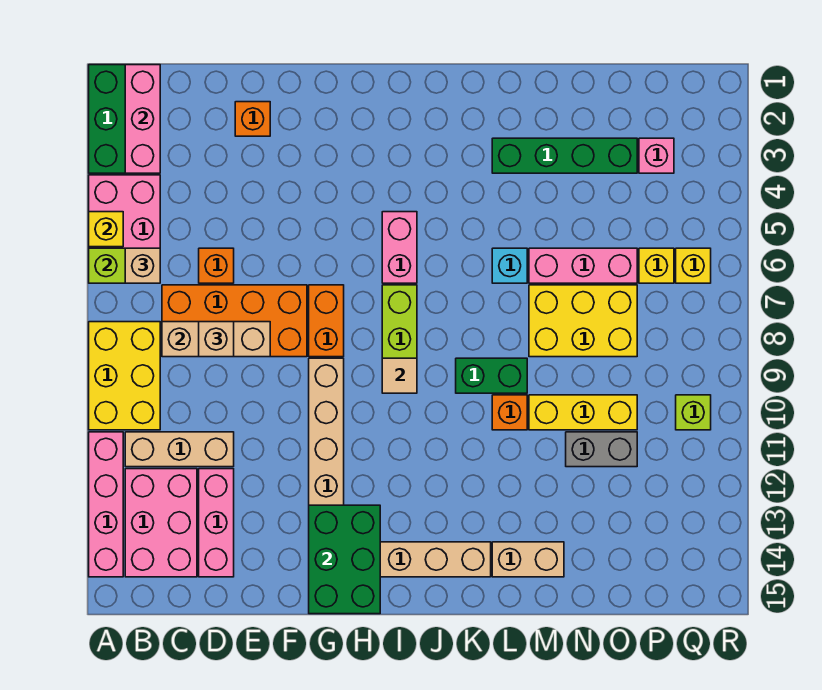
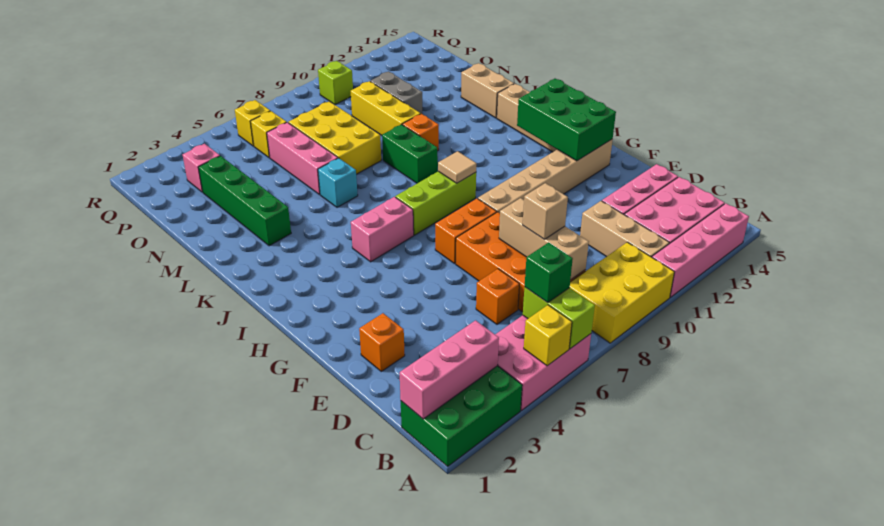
tan brick B6 level 3 -> green brick B6 level 3
green brick G13:H15 level 2 -> green brick G13:I14 level 2

